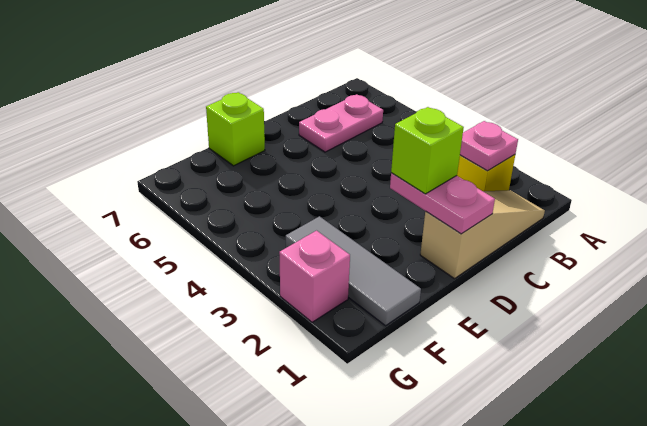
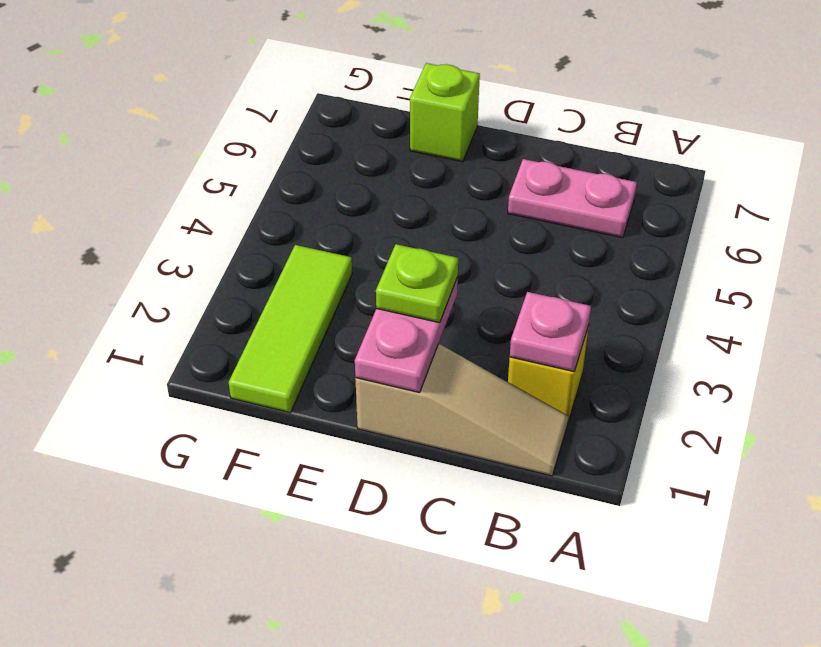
lime brick D2 level 3 -> lime plate D2 level 3
grey tile F1:F3 level 1 -> lime tile F1:F3 level 1
pink brick G2 level 1 -> none

